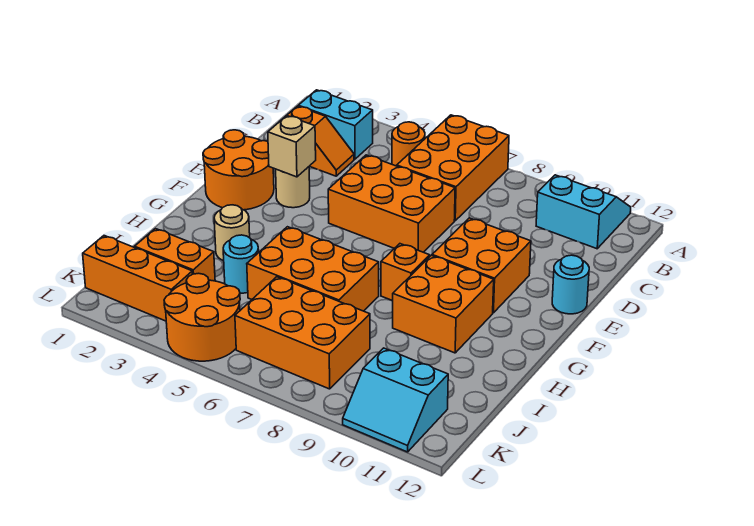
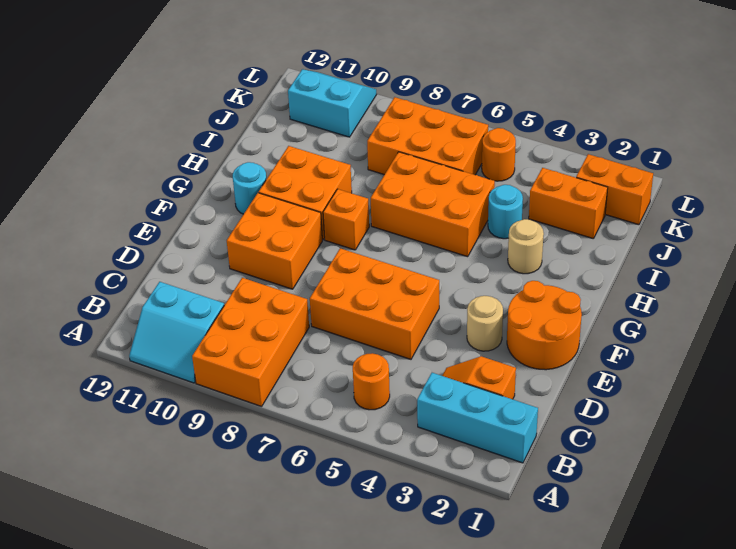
orange brick A6:C7 level 1 -> orange brick A8:C9 level 1
cyan brick B2:B3 level 1 -> cyan brick B1:B3 level 1
tan brick E3 level 2 -> none
cyan round brick E12 level 1 -> cyan round brick G11 level 1
orange brick K1:K3 level 1 -> orange brick K1:K2 level 1
orange round brick K4:L5 level 1 -> orange round brick K5 level 1

